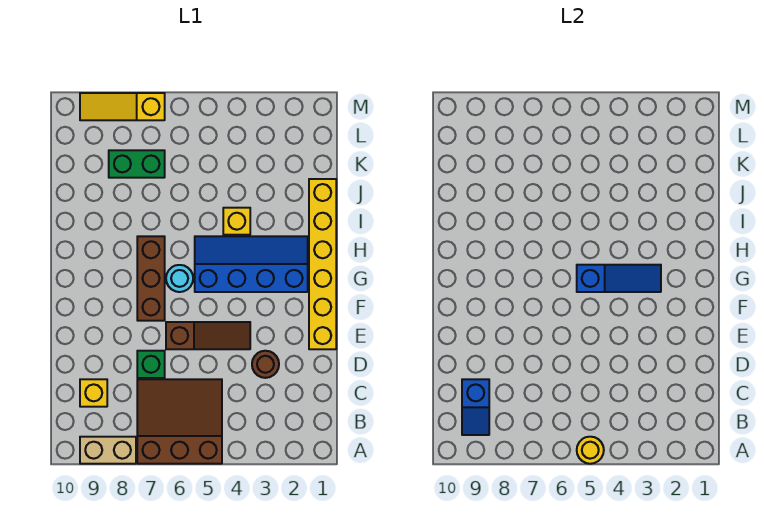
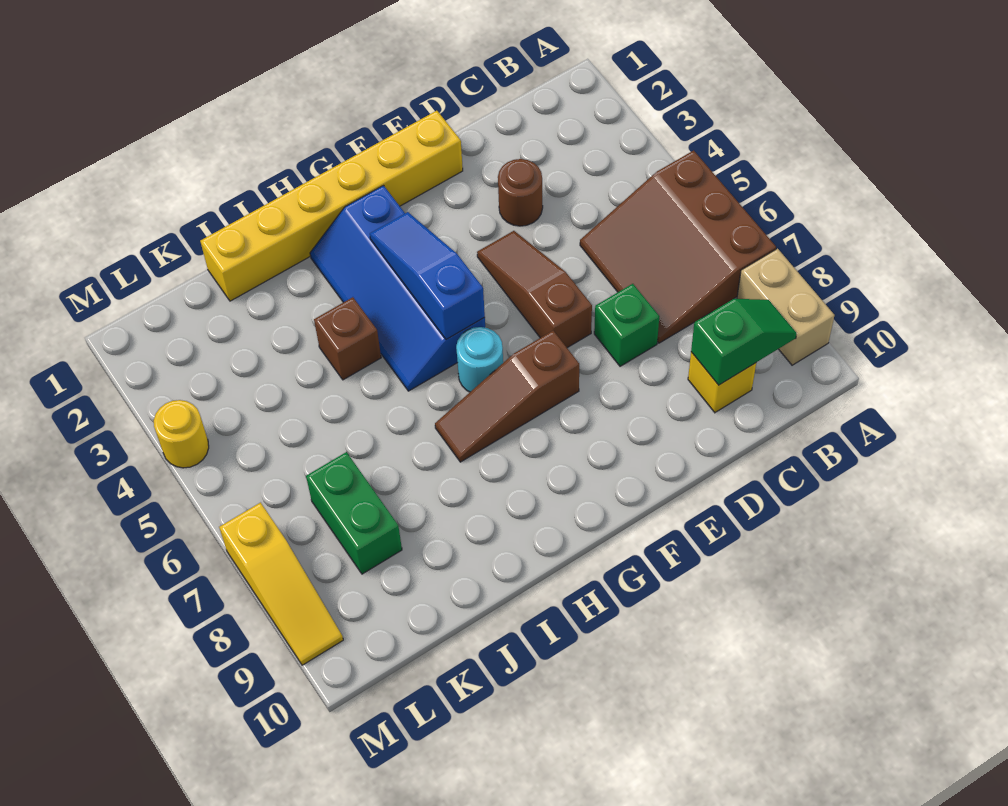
yellow round brick A5 level 2 -> yellow round brick M4 level 1
blue slope B9:C9 level 2 top C -> green slope B9:C9 level 2 top C
brown brick F7:H7 level 1 -> brown slope F7:H7 level 1 top F
yellow brick I4 level 1 -> brown brick I4 level 1

